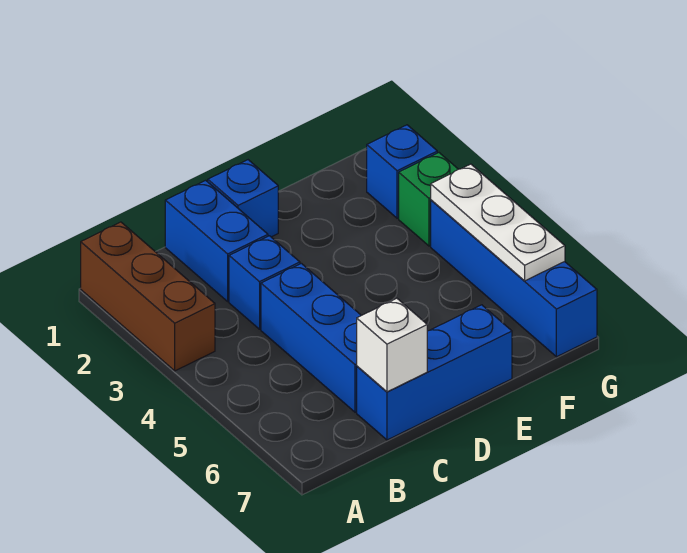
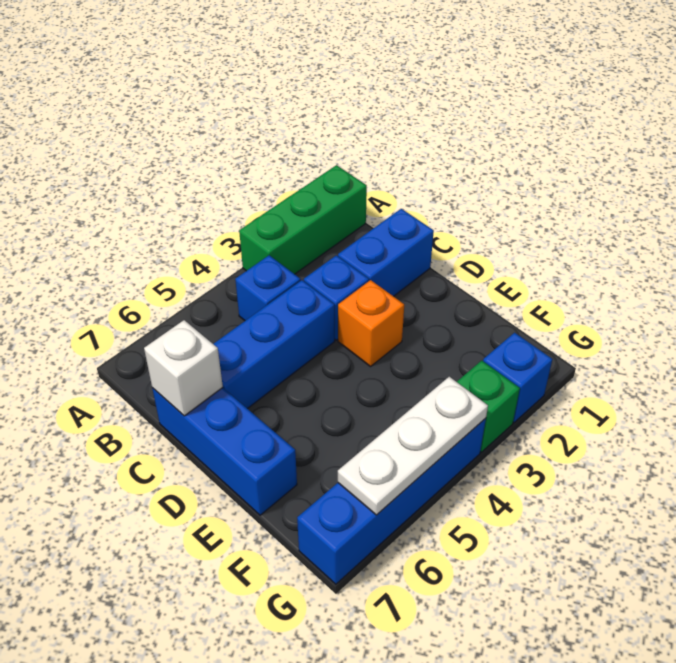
brown brick A1:A3 level 1 -> green brick A1:A3 level 1
blue brick D1 level 1 -> blue brick B4 level 1
none -> orange brick D3 level 1

